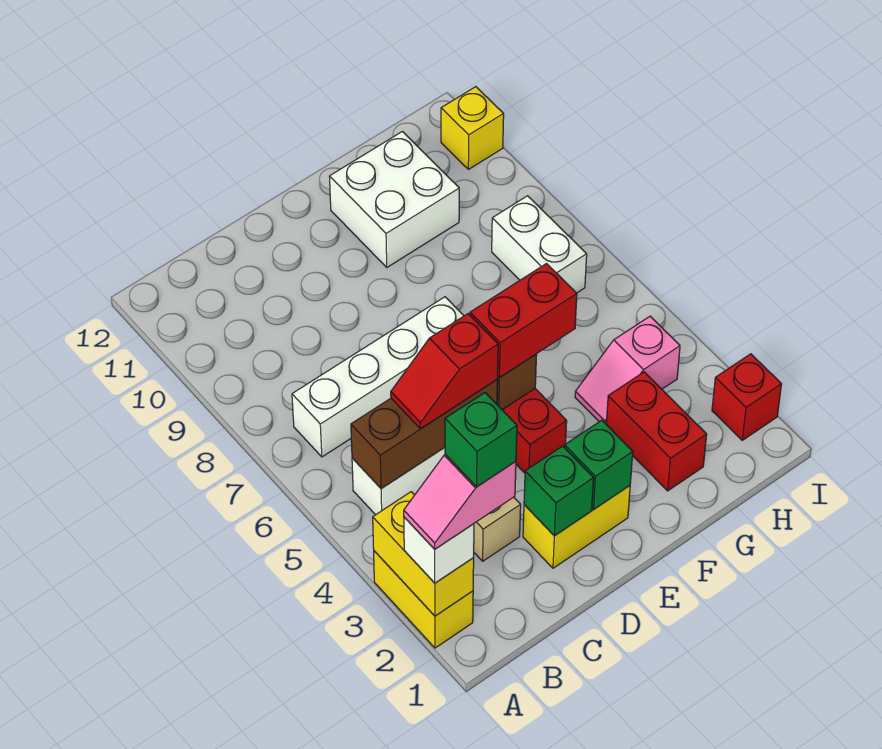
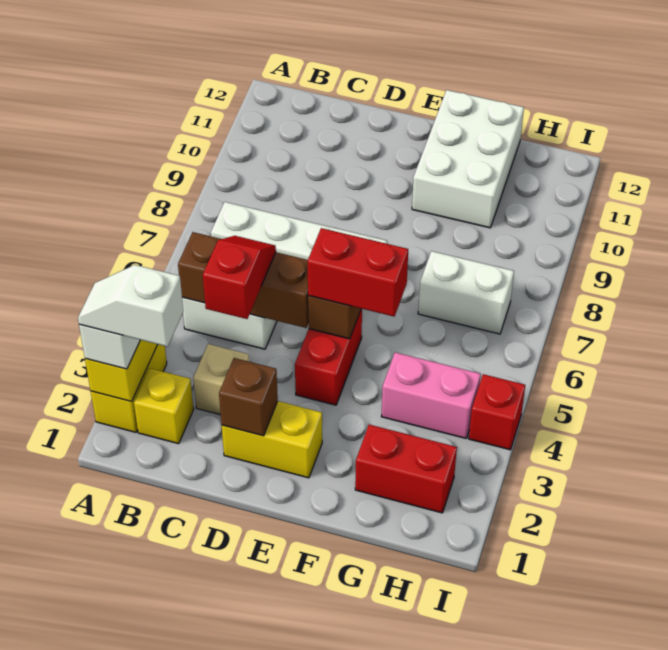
pink slope A2:B2 level 4 top B -> white slope A2:B2 level 4 top B
green brick B2 level 5 -> none
red slope C5:D5 level 3 top D -> red slope C4:C5 level 3 top 4
green brick D2 level 2 -> brown brick D2 level 2
green brick E2 level 2 -> none
white brick F10:G11 level 1 -> white brick F10:G12 level 1
red brick G2:G3 level 1 -> red brick G2:H2 level 1
pink slope G4:H4 level 1 top H -> pink brick G4:H4 level 1
white brick H7:H8 level 1 -> white brick G7:H7 level 1
red brick I2 level 1 -> red brick I4 level 1
yellow brick I11 level 1 -> yellow brick B2 level 1

